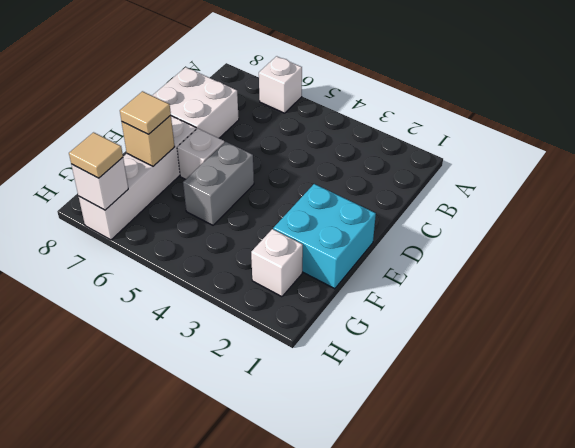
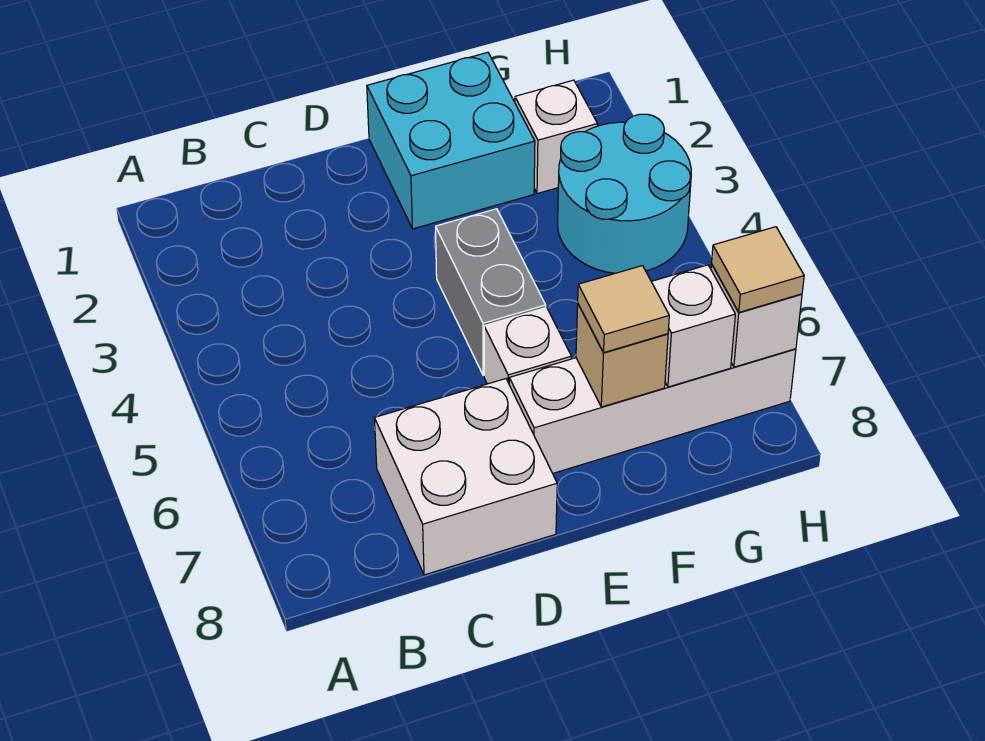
white brick A6 level 1 -> white brick G7 level 2
grey brick E5:F5 level 1 -> grey brick E4:E5 level 1
none -> cyan round brick G3:H4 level 1

